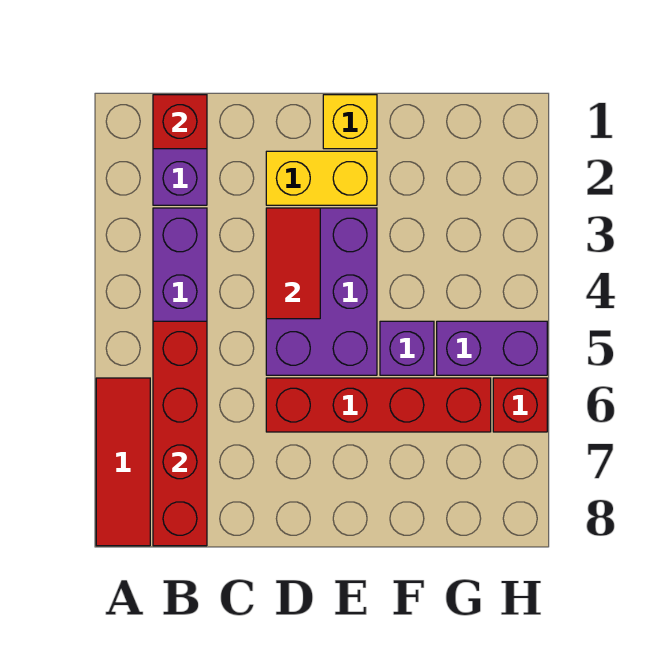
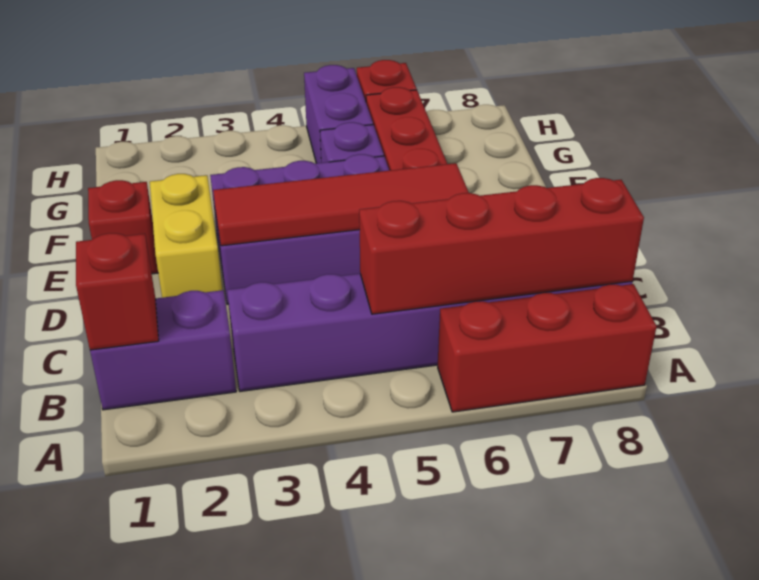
red tile A6:A8 level 1 -> red brick A6:A8 level 1
red tile D3:D4 level 2 -> red tile D3:D6 level 2
yellow brick E1 level 1 -> red brick E1 level 1

